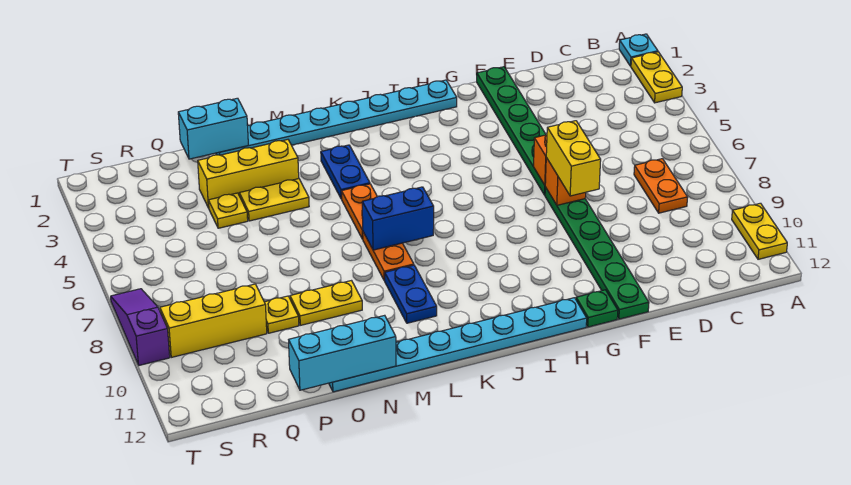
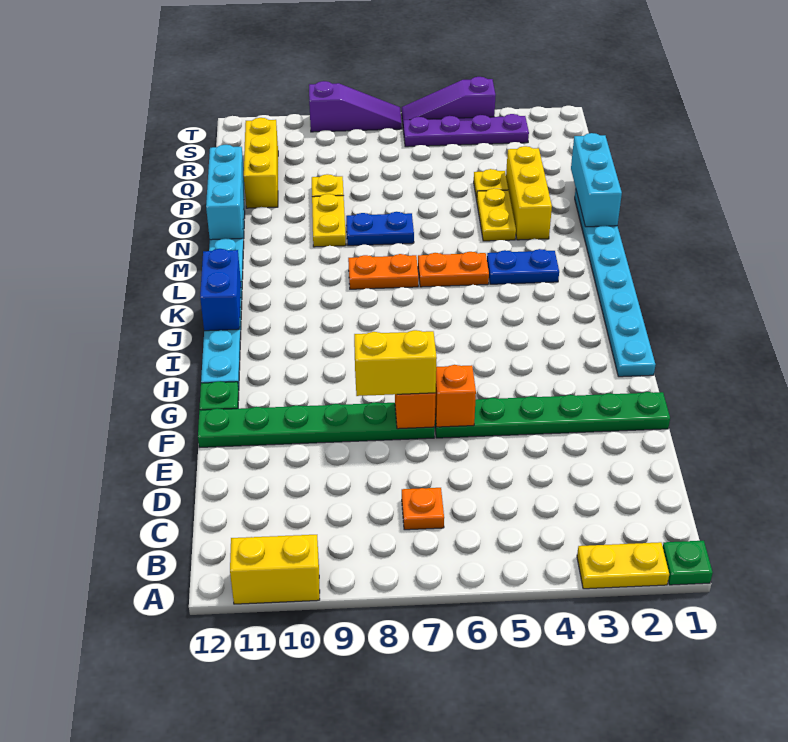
cyan plate A1 level 1 -> green plate A1 level 1
yellow plate A10:A11 level 1 -> yellow brick A10:A11 level 1
orange plate C7:C8 level 1 -> orange plate C7 level 1
blue brick K7:L7 level 2 -> blue brick J12:K12 level 2
blue plate L9:L10 level 1 -> blue plate N7:N8 level 1
cyan brick O1:P1 level 2 -> cyan brick N1:P1 level 2
yellow brick Q9:S9 level 1 -> yellow brick P11:R11 level 1
none -> purple plate S3:S6 level 1
none -> purple slope T4:T6 level 1 top 4

